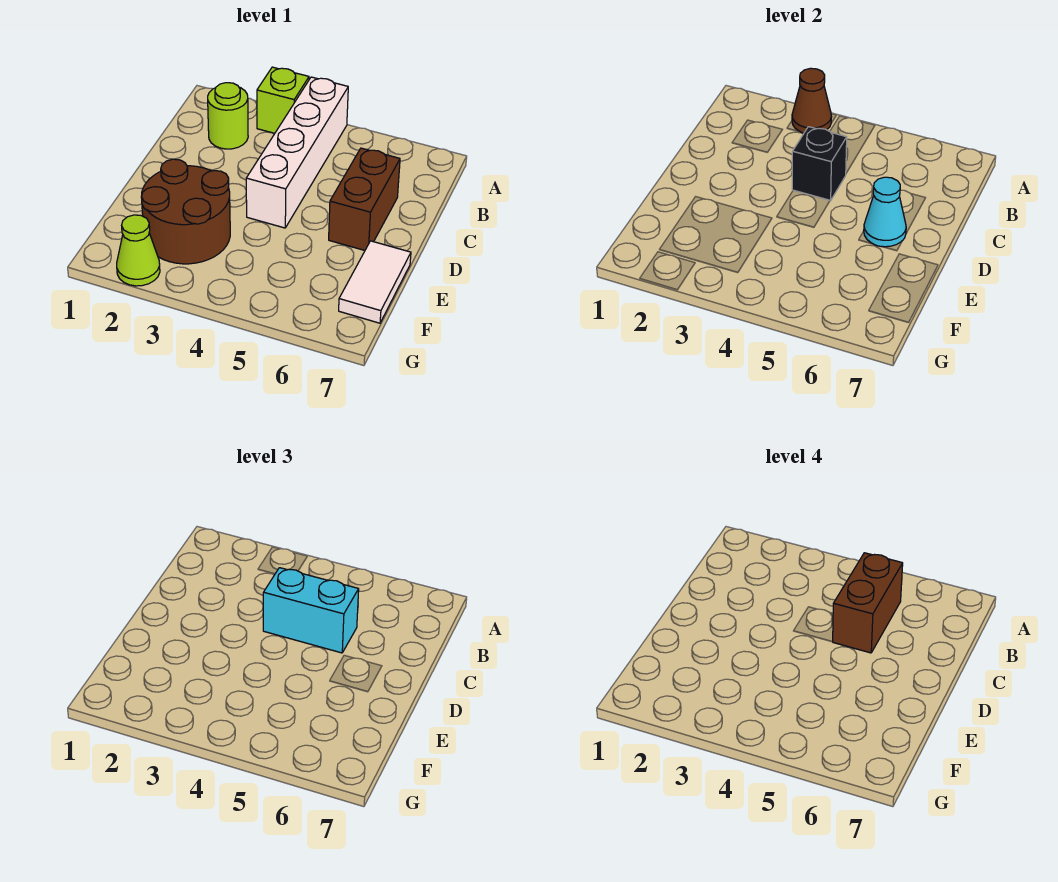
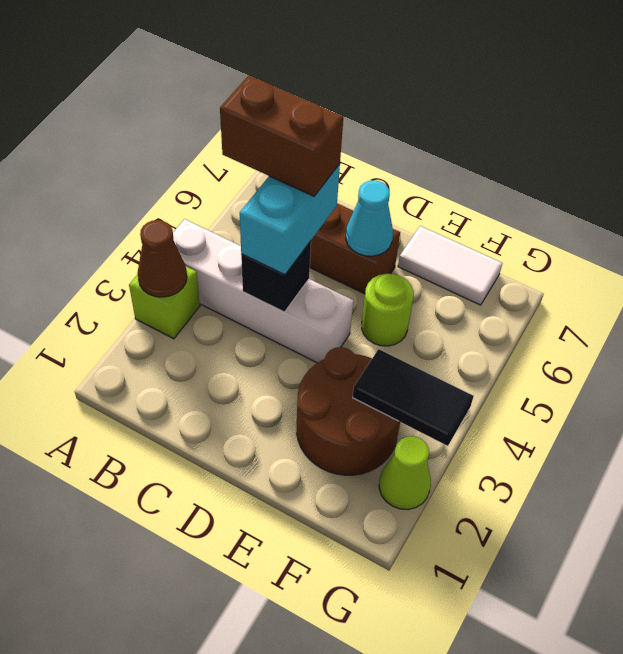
lime round brick B2 level 1 -> lime round brick E5 level 1
none -> black tile F3:G3 level 2

